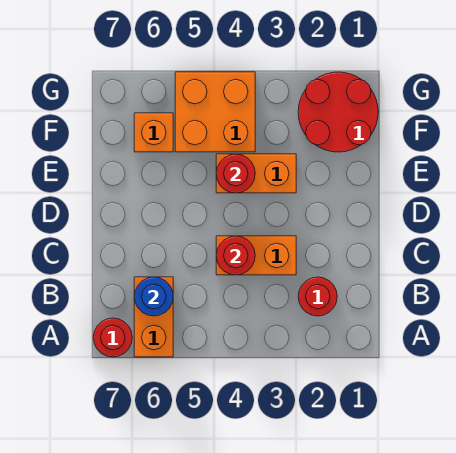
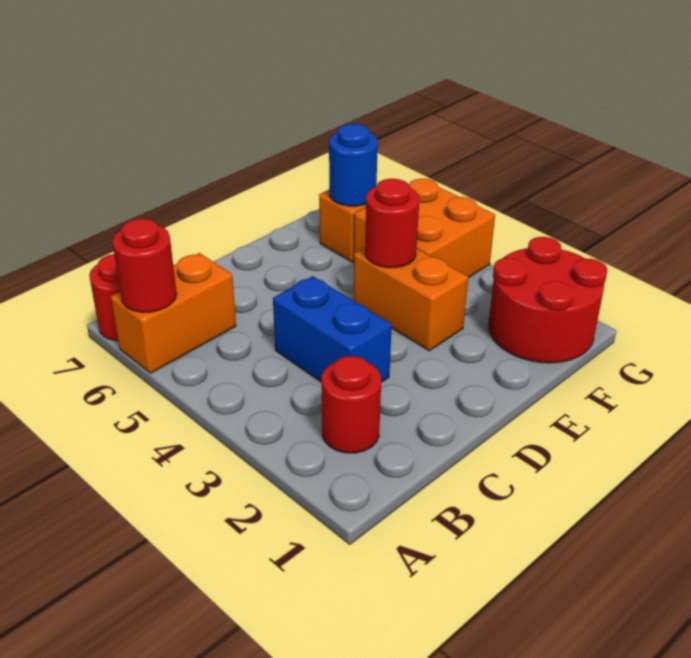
blue round brick B6 level 2 -> blue round brick F6 level 2
orange brick C3:C4 level 1 -> blue brick C3:C4 level 1
red round brick C4 level 2 -> red round brick A6 level 2

